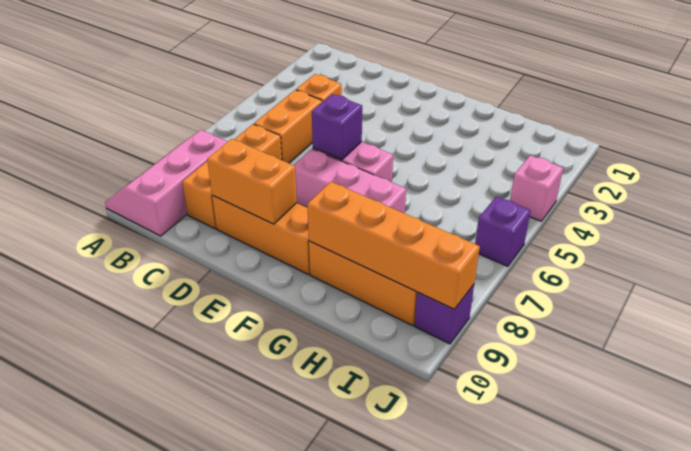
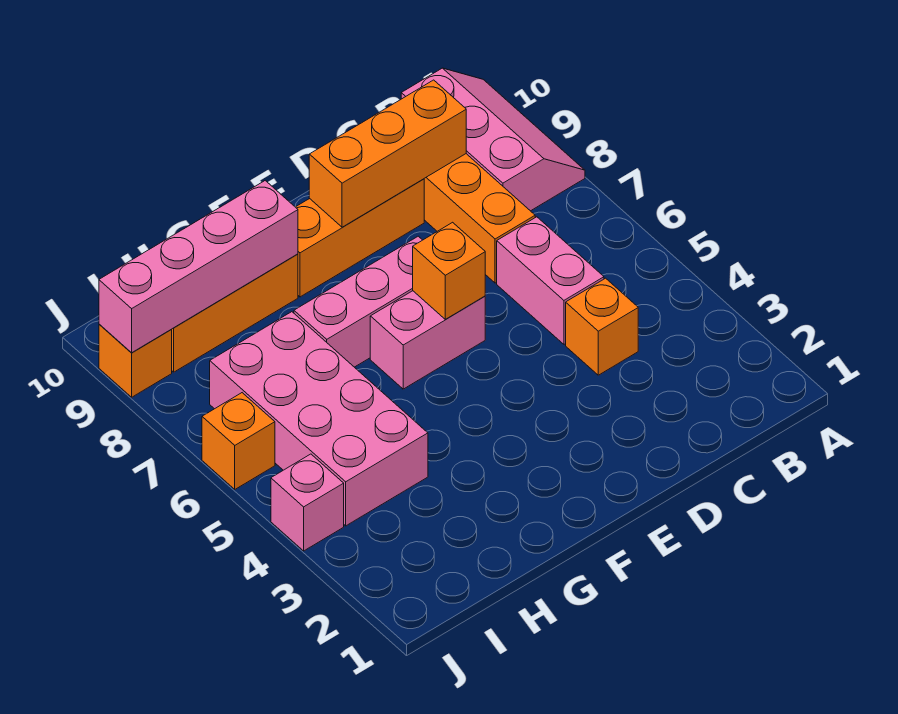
orange brick C5:C6 level 1 -> pink brick C5:C6 level 1
orange brick D9:E9 level 2 -> orange brick C9:E9 level 2
purple brick E6 level 2 -> orange brick E6 level 2
orange brick G9:J9 level 2 -> pink brick G9:J9 level 2
none -> pink brick H4:I7 level 1
purple brick J6 level 1 -> orange brick J6 level 1
purple brick J9 level 1 -> orange brick J9 level 1

